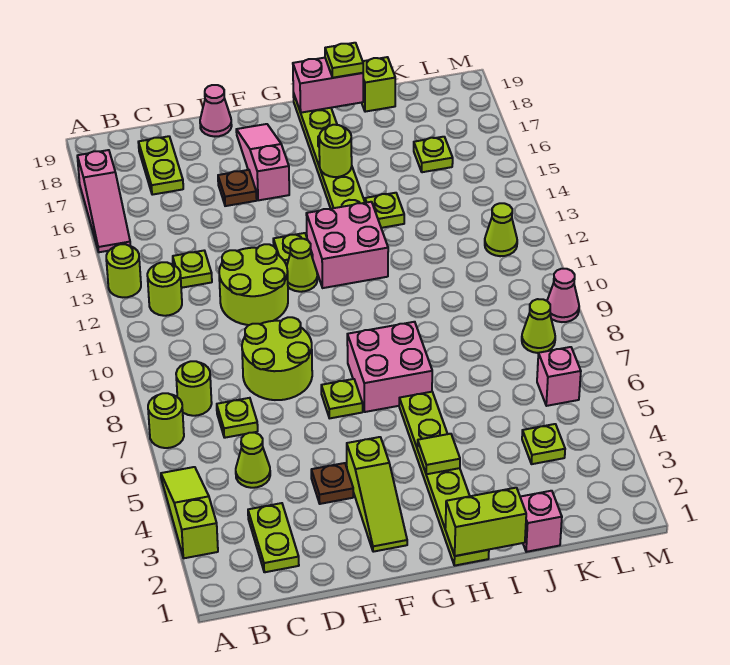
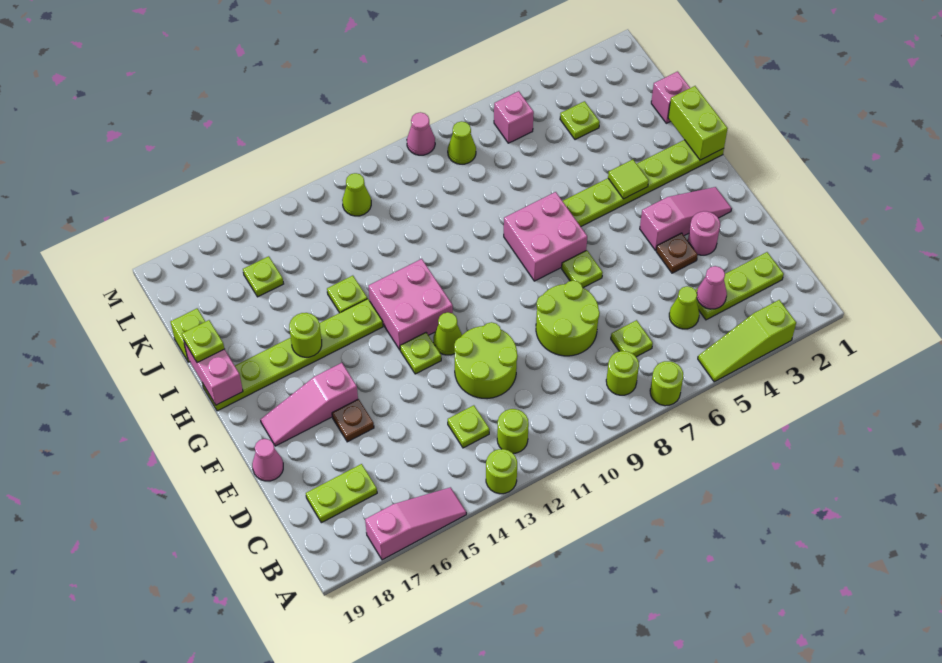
lime plate C2:C3 level 1 -> lime plate C2:C4 level 1
none -> pink cone C4 level 2
none -> pink round brick E3 level 1
lime slope F2:F4 level 1 top 4 -> pink slope F2:F4 level 1 top 4

